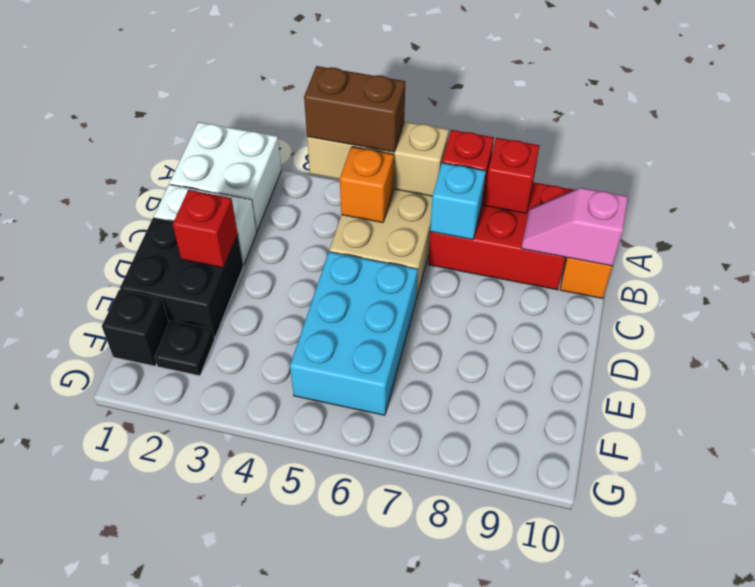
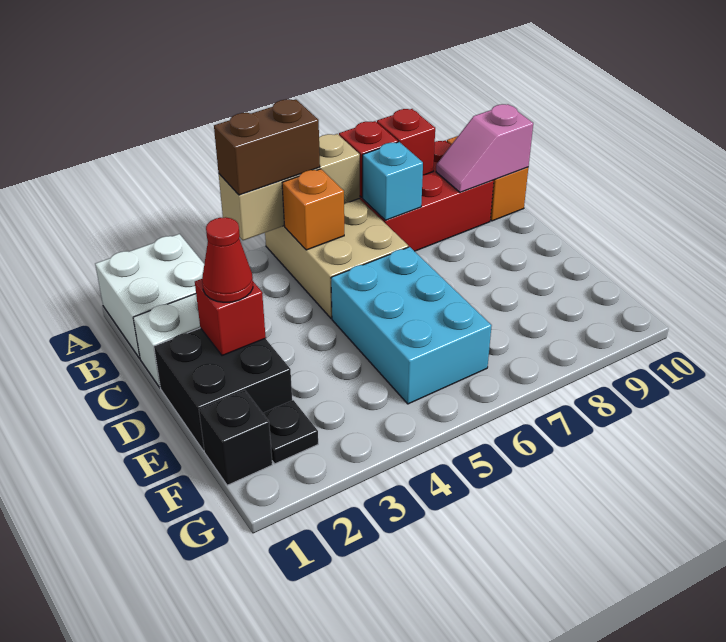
none -> red cone D2 level 3

